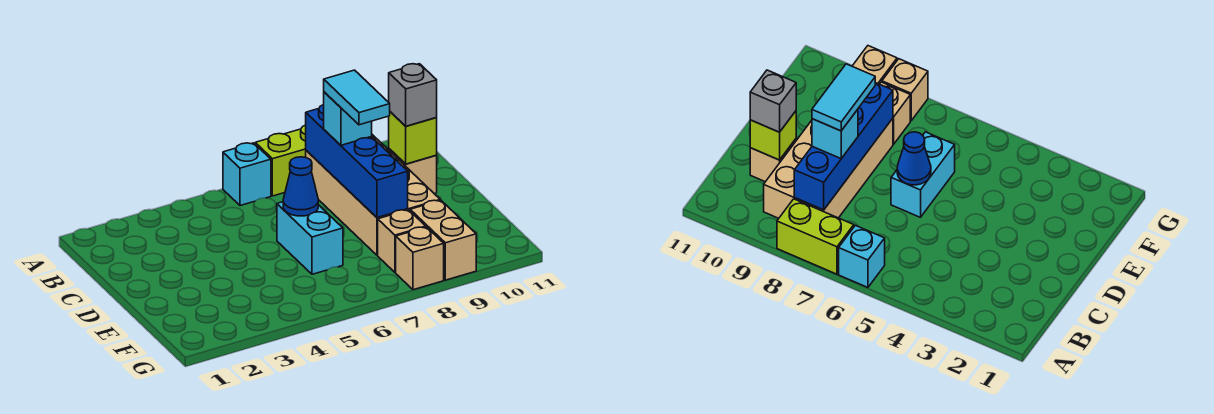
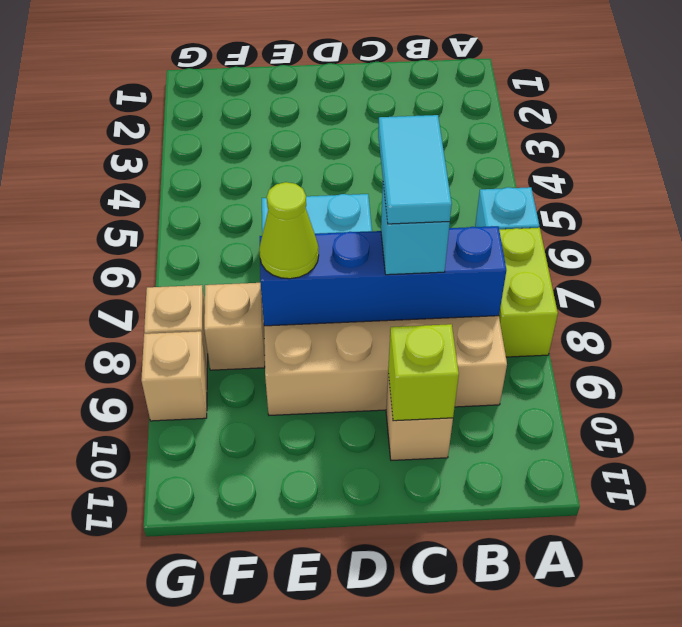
cyan tile C8:D8 level 4 -> cyan tile C7:C8 level 4
grey brick C10 level 3 -> none
blue cone D6 level 2 -> none
none -> lime cone E8 level 3
tan brick F9:G9 level 1 -> tan brick G9 level 1

